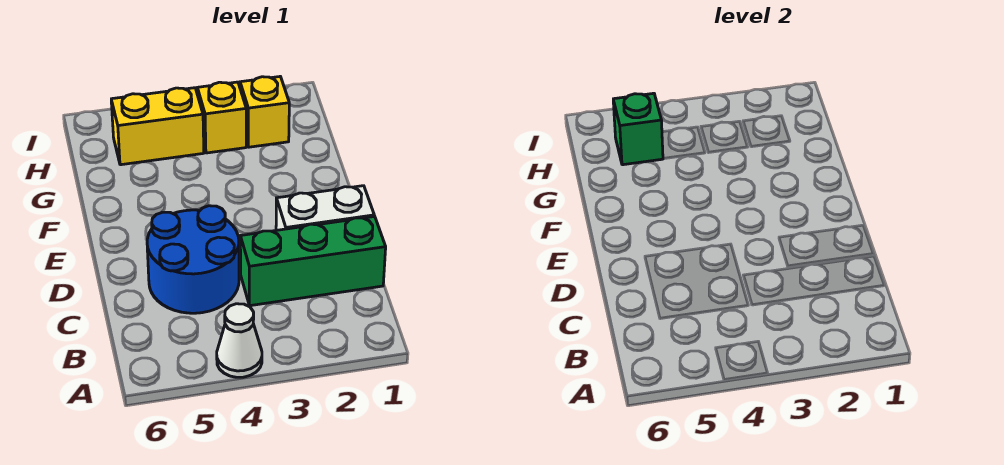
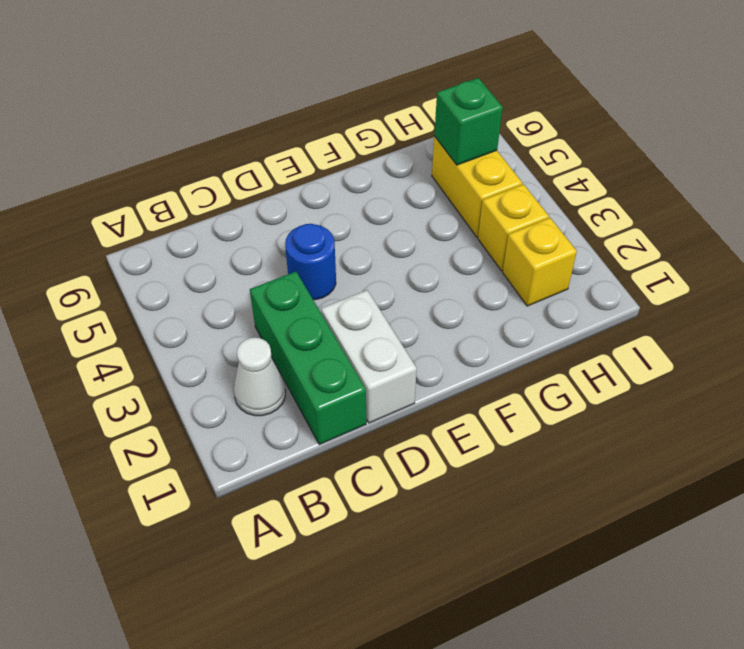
white cone A4 level 1 -> white cone B2 level 1
blue round brick C4:D5 level 1 -> blue round brick D4 level 1

